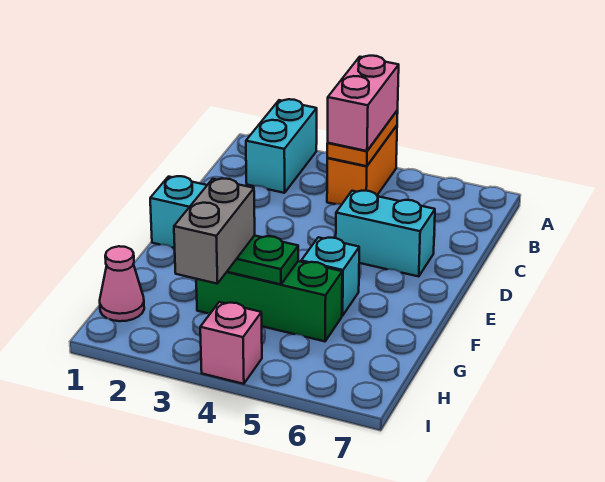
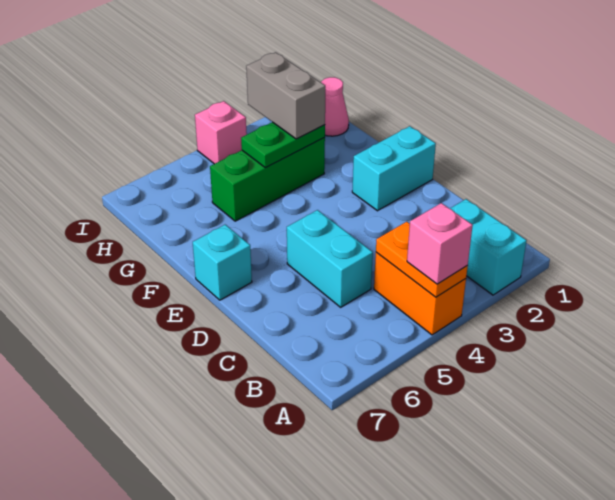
pink brick A4:B4 level 3 -> pink brick A4 level 3
cyan brick D5:D6 level 1 -> cyan brick C5:D5 level 1
cyan brick F5 level 1 -> cyan brick E7 level 1

